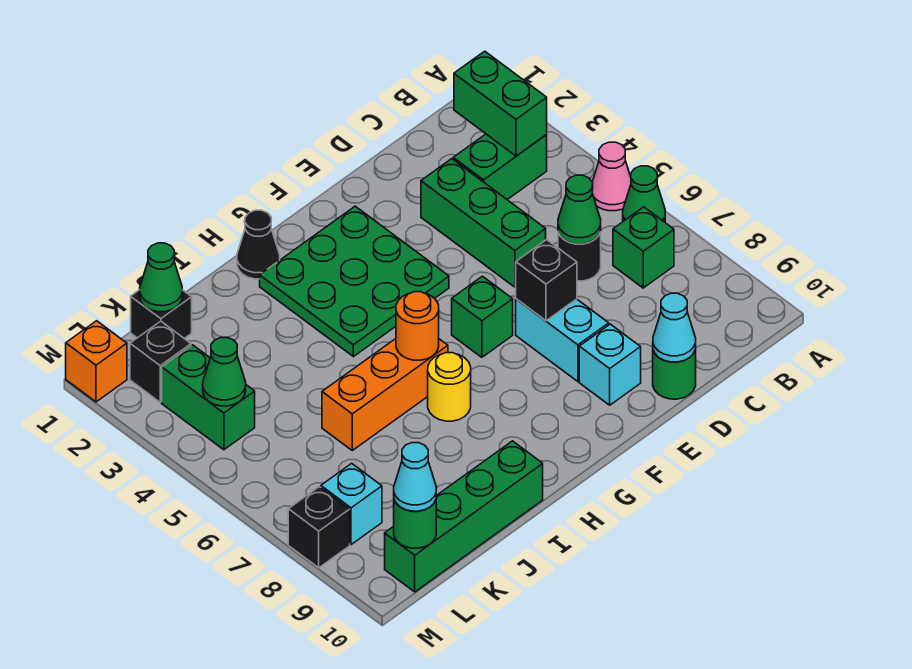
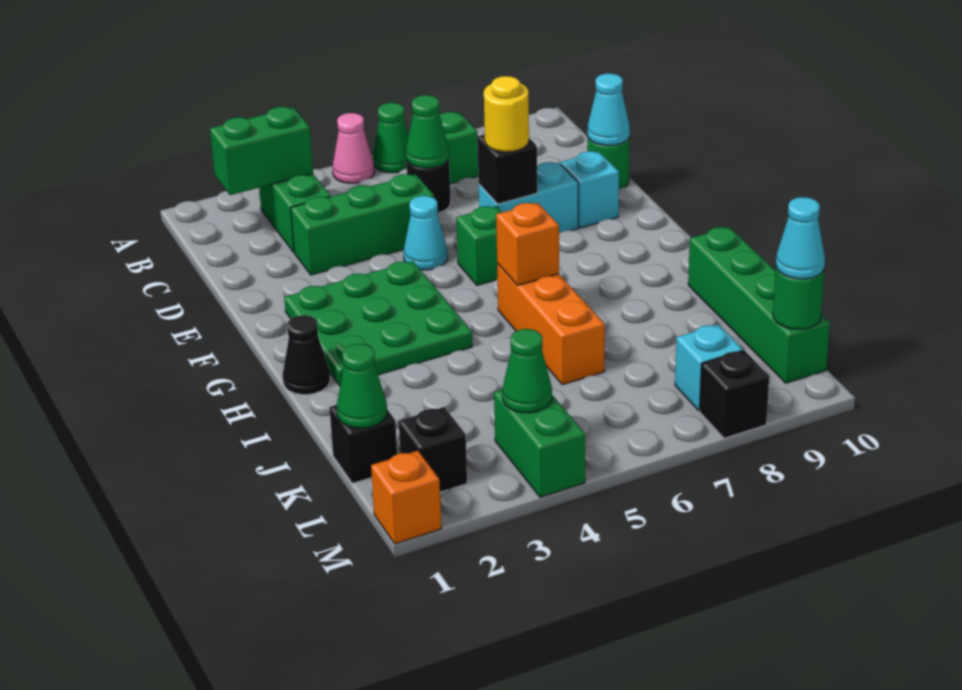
none -> cyan cone E5 level 1
orange round brick H6 level 2 -> orange brick H6 level 2
yellow round brick H7 level 1 -> yellow round brick E7 level 3
green brick L3:L4 level 1 -> green brick L4:M4 level 1

